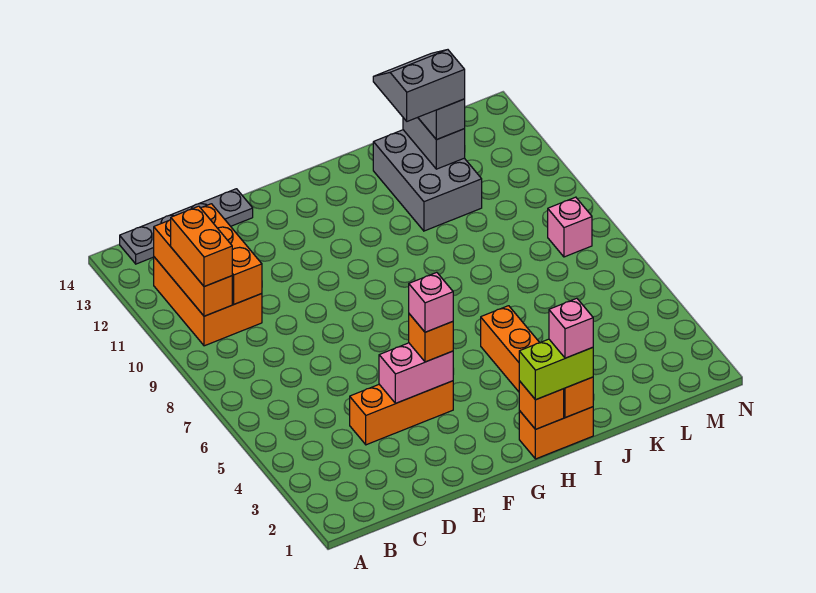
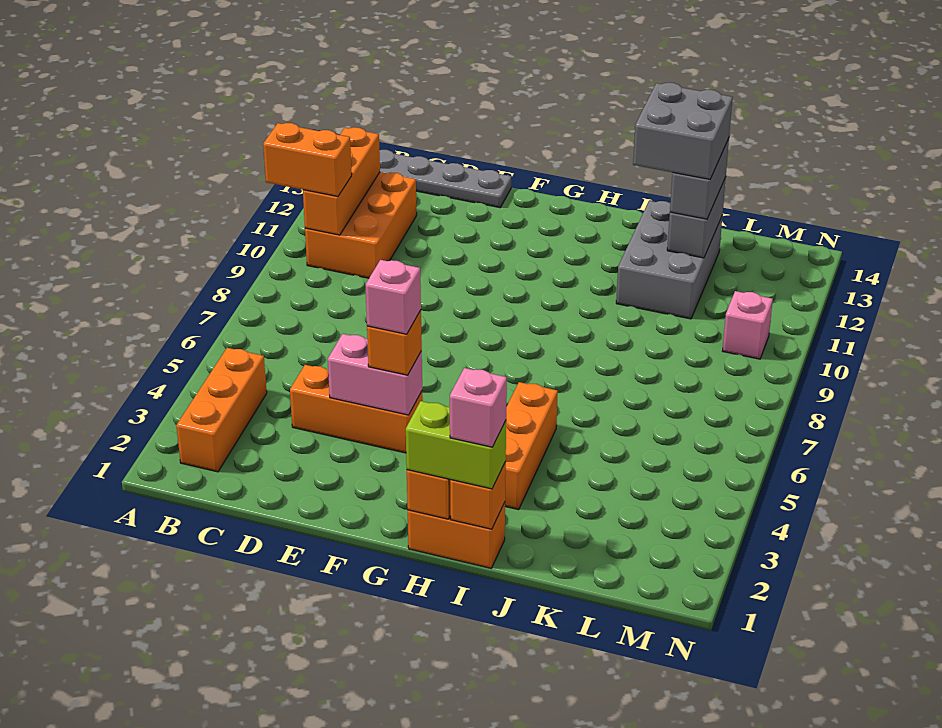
orange brick B10:B11 level 3 -> orange brick A10:B10 level 3
orange brick C10:C12 level 2 -> orange brick B2:B4 level 1
grey slope J12:K13 level 4 top 12 -> grey brick J12:K13 level 4
pink brick M8 level 1 -> pink brick M10 level 1

